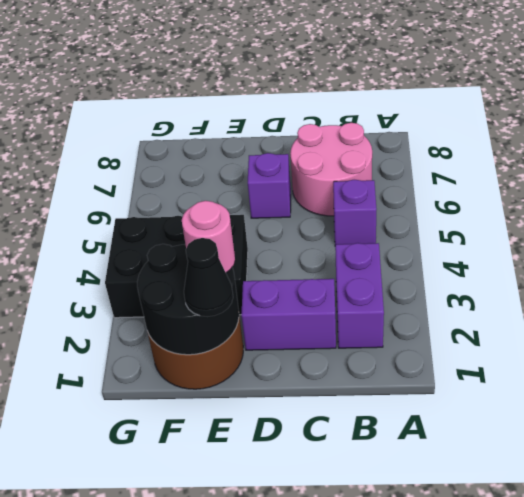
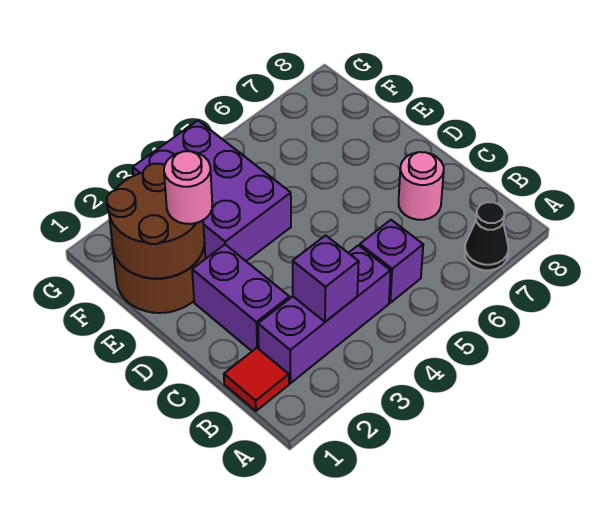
none -> red tile B1 level 1
purple brick B2:B3 level 1 -> purple brick B2:B4 level 1
pink round brick B6:C7 level 1 -> pink round brick C7 level 1
purple brick D6 level 1 -> purple brick B3 level 2
black round brick E1:F2 level 2 -> brown round brick E1:F2 level 2
black cone E1 level 3 -> black cone A7 level 1
black brick E3:G4 level 1 -> purple brick E3:G4 level 1

